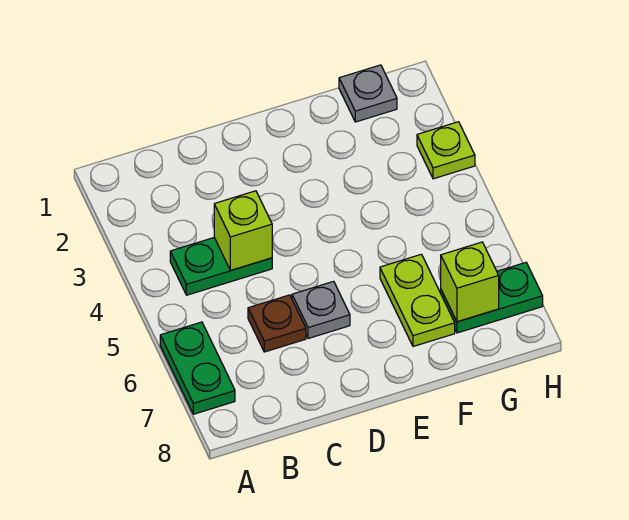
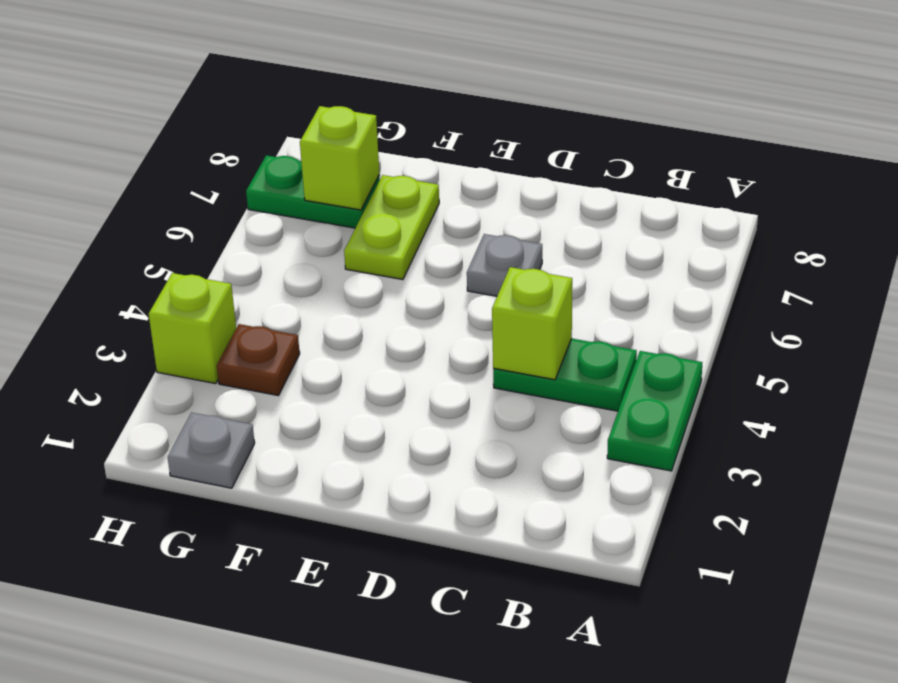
green plate A6:A7 level 1 -> green plate A3:A4 level 1
brown plate C6 level 1 -> brown plate G3 level 1
lime plate H3 level 1 -> lime brick H3 level 1

